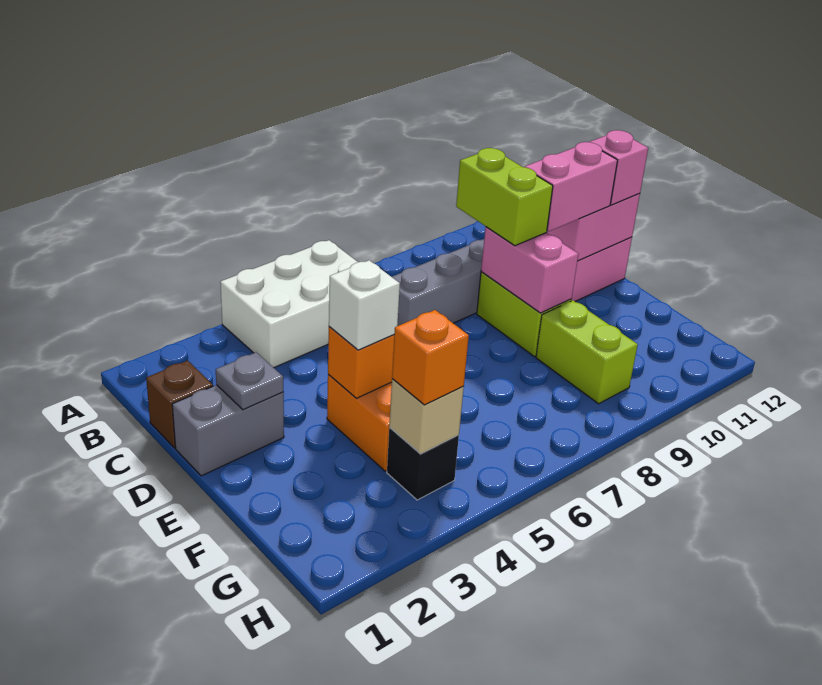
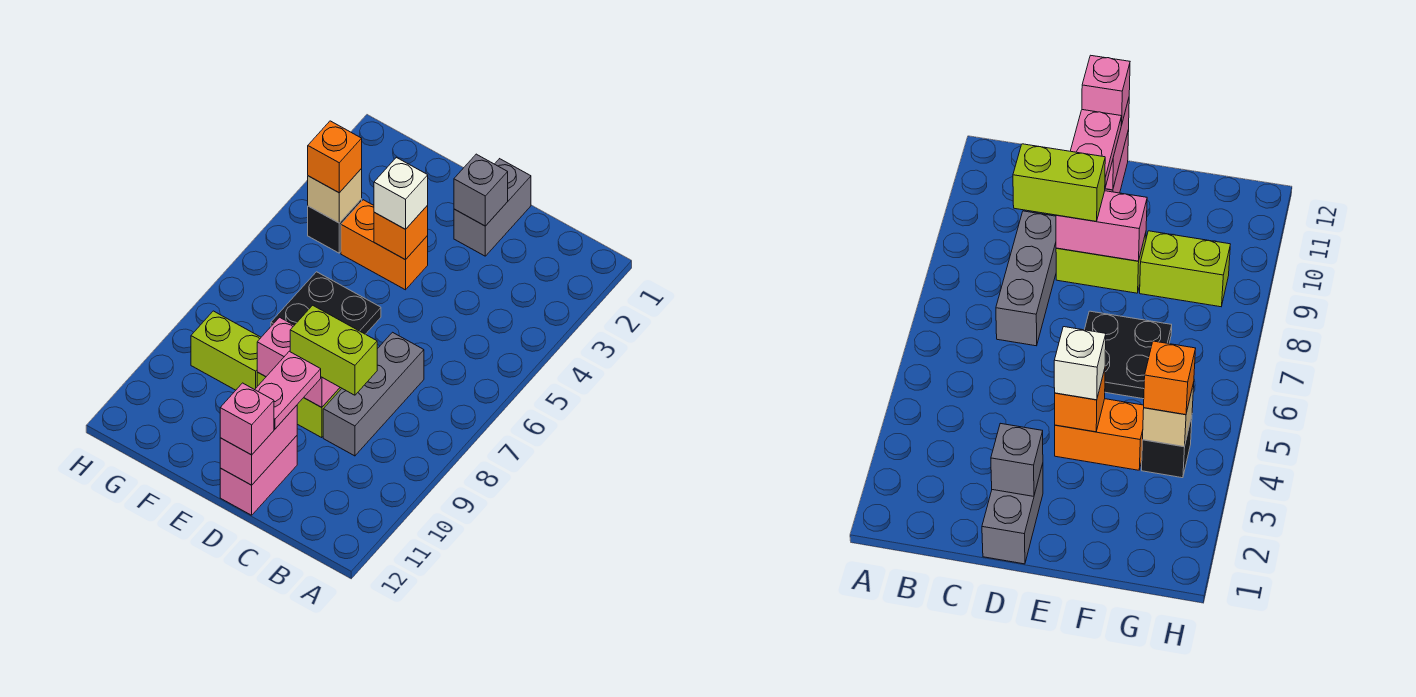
white brick A4:B6 level 1 -> none
brown brick C1 level 1 -> none
grey plate D2 level 2 -> grey brick D2 level 2
pink brick D10:D11 level 3 -> pink plate D10:D11 level 3
none -> black plate E6:F7 level 1

